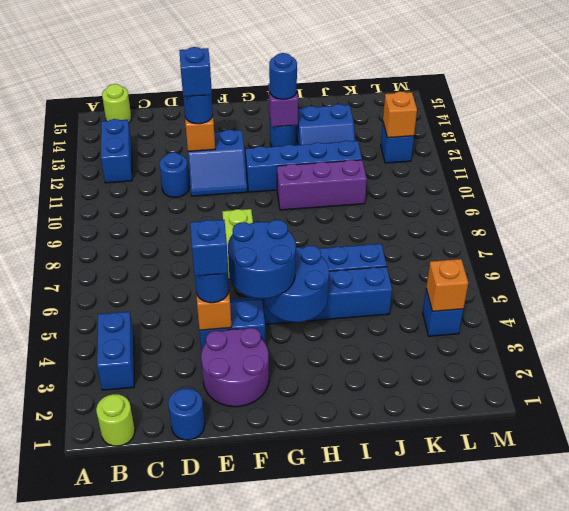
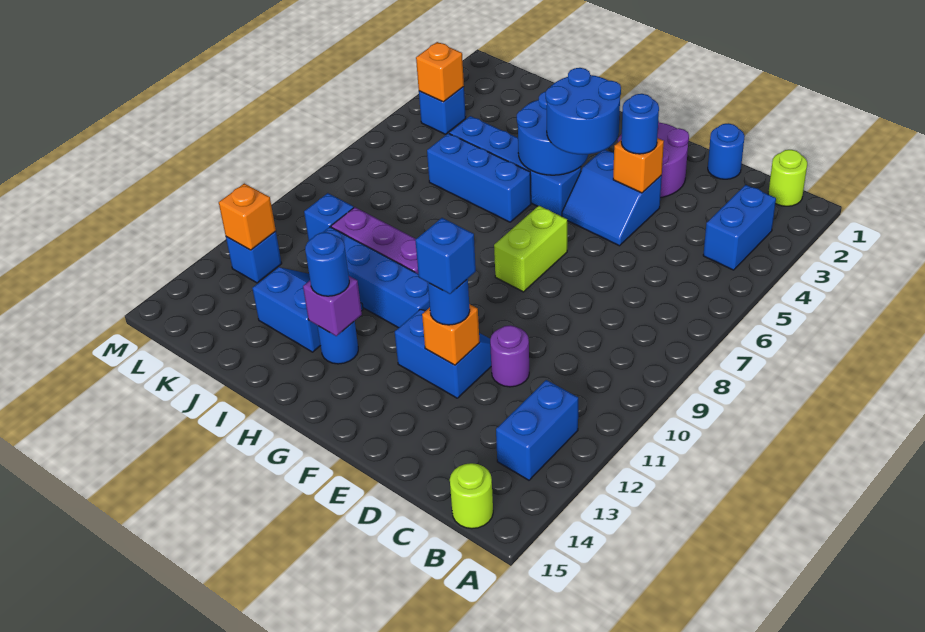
blue round brick D11 level 1 -> purple round brick D11 level 1
blue brick E4 level 4 -> blue brick K10 level 1

